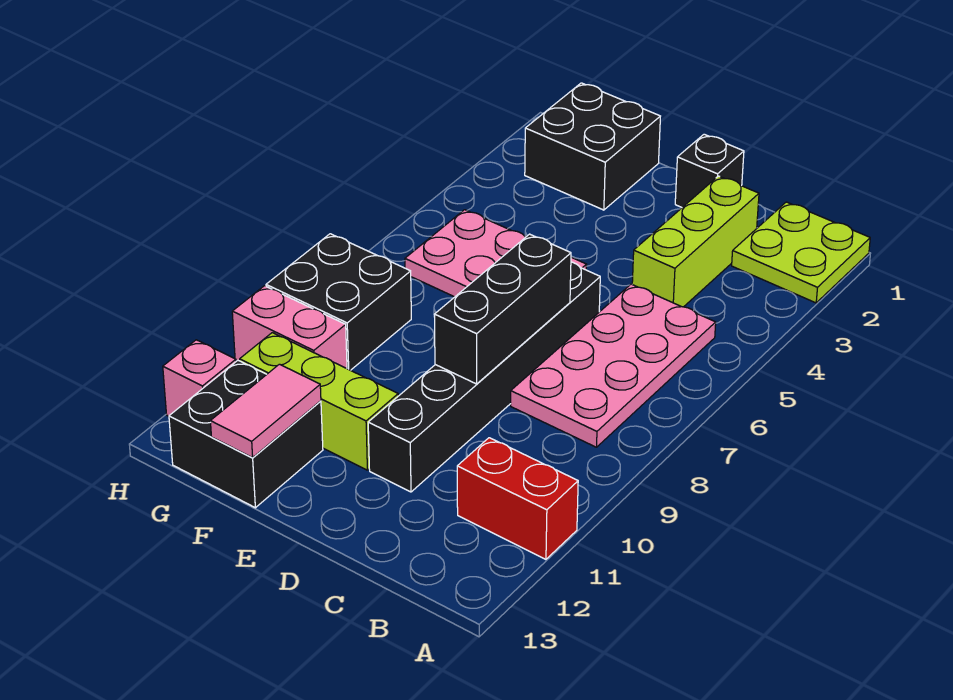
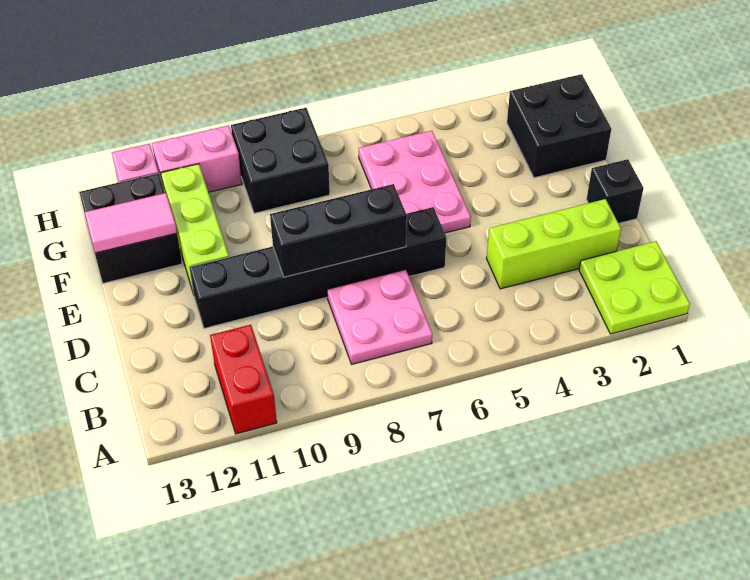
pink plate B5:C8 level 1 -> pink plate B7:C8 level 1
pink brick G10:H10 level 1 -> pink brick H10:H11 level 1

